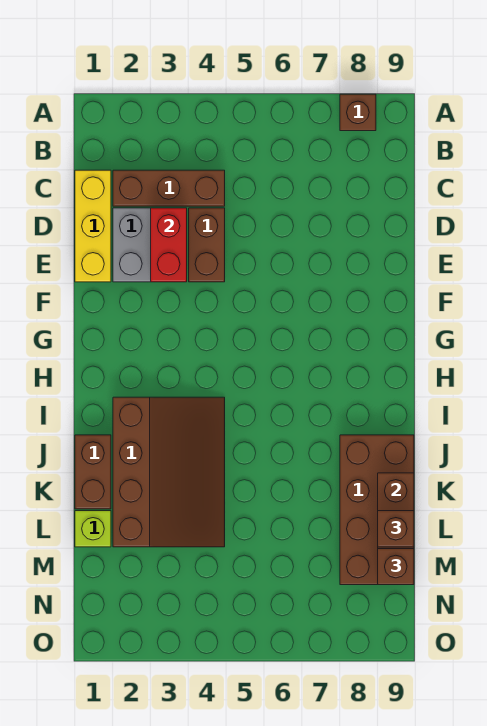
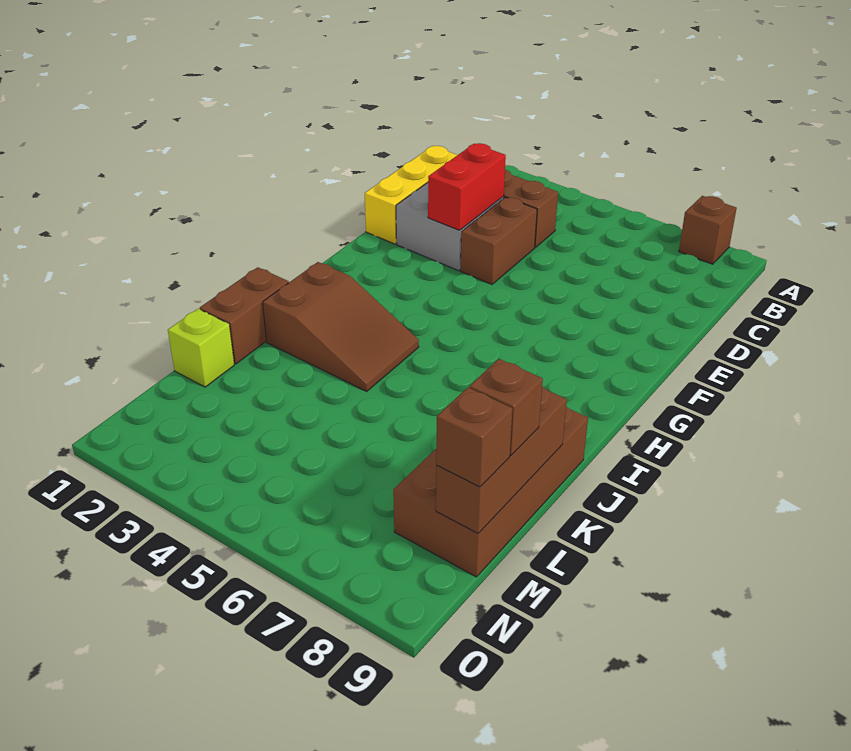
brown slope I2:L4 level 1 top 2 -> brown slope I2:J4 level 1 top 2

